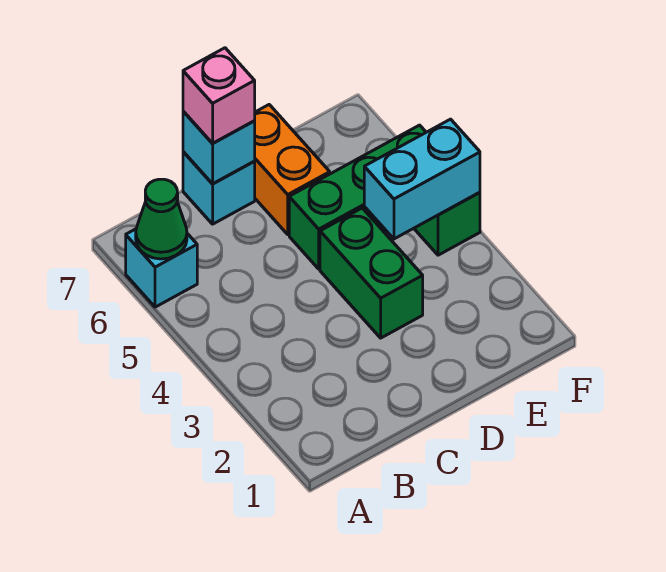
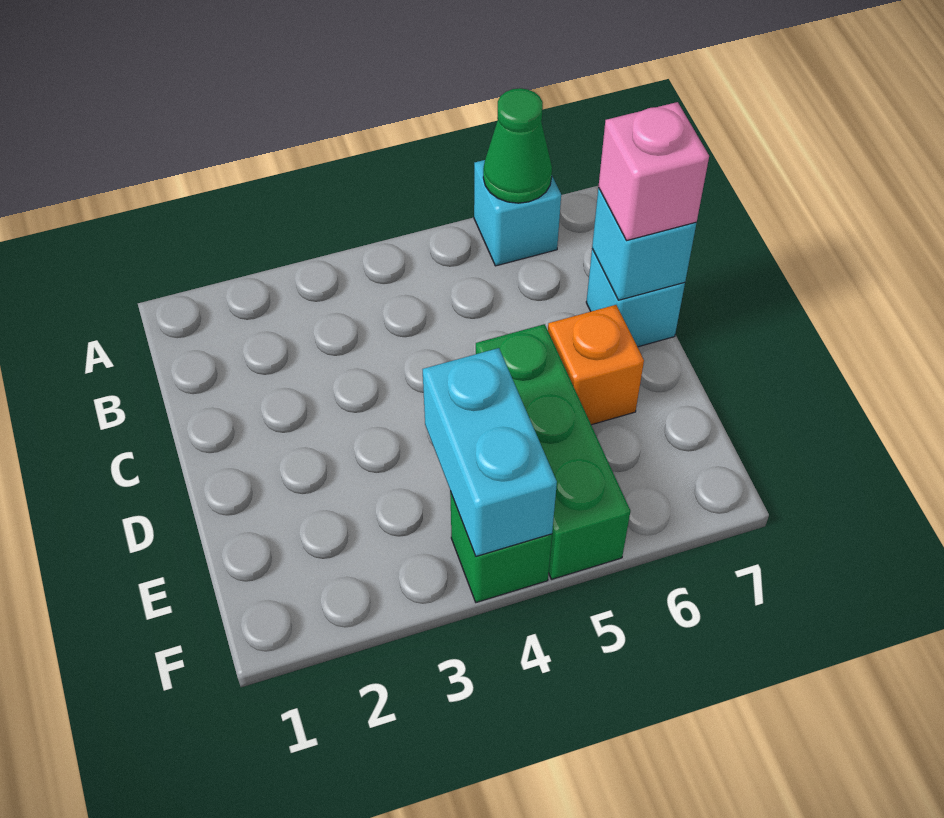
green brick D3:D4 level 1 -> none
orange brick D6:D7 level 1 -> orange brick D6 level 1

